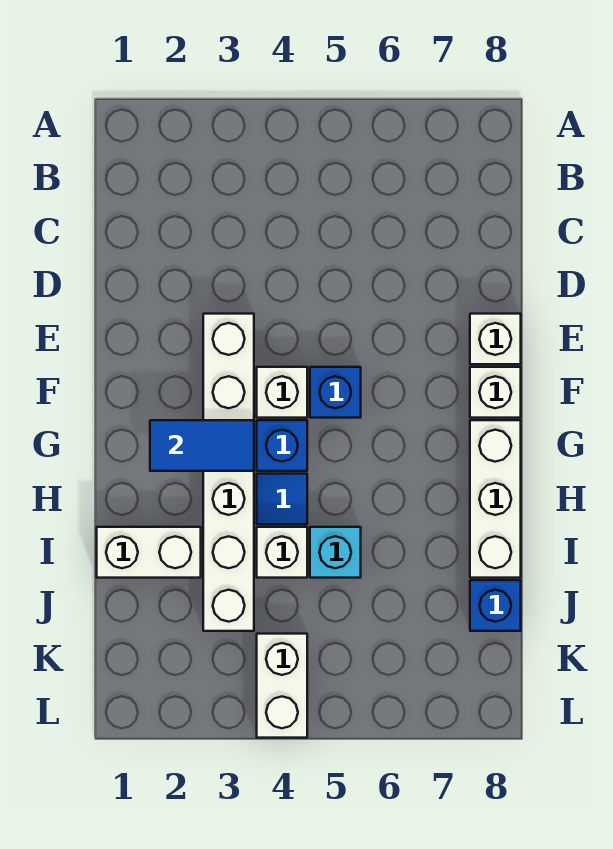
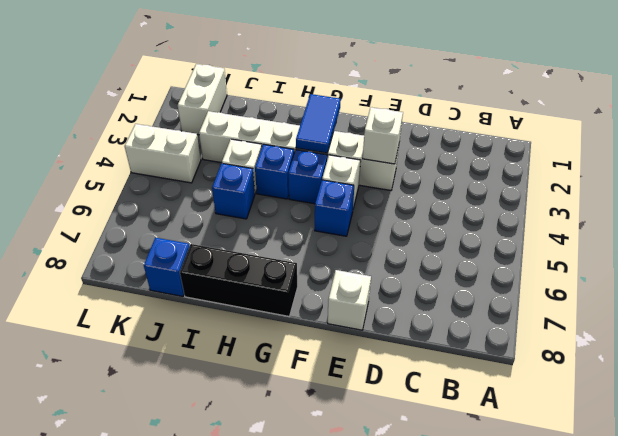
white brick F8 level 1 -> white brick E3 level 2
white brick G8:I8 level 1 -> black brick G8:I8 level 1
blue tile H4 level 1 -> blue brick H4 level 1
white brick I1:I2 level 1 -> white brick K1:K2 level 1
cyan brick I5 level 1 -> blue brick I5 level 1

